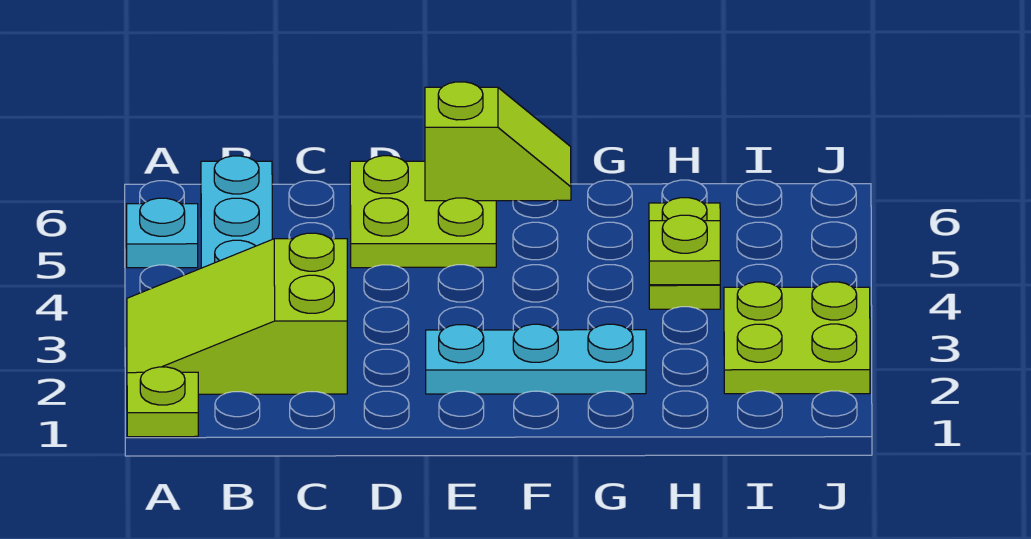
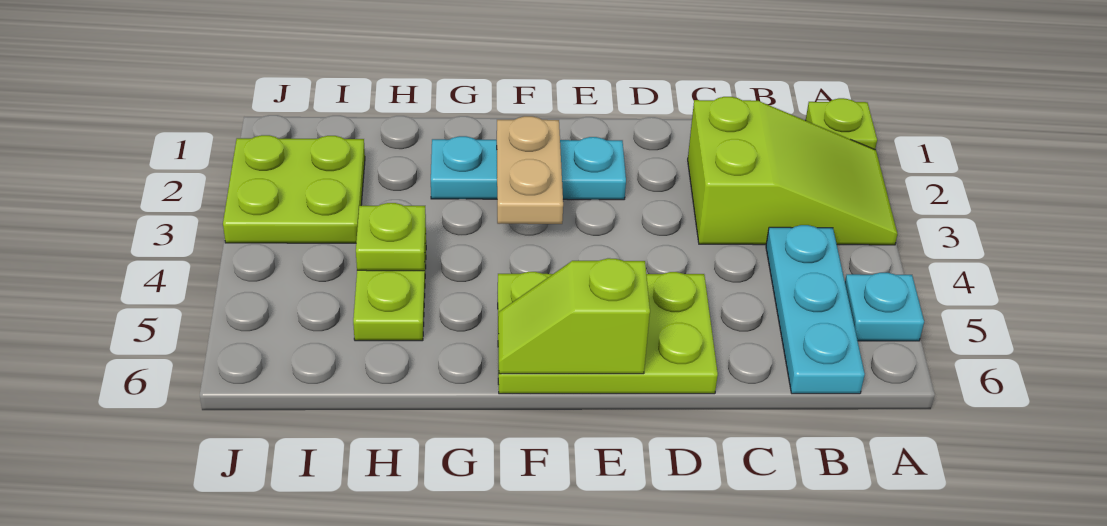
lime plate D5:E6 level 1 -> lime plate D5:F6 level 1
none -> tan plate F2:F3 level 2

